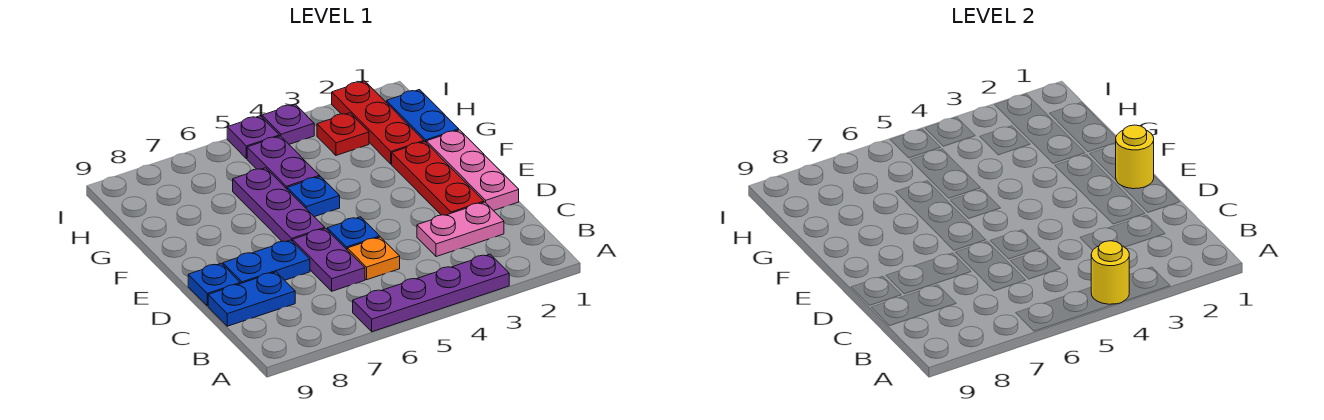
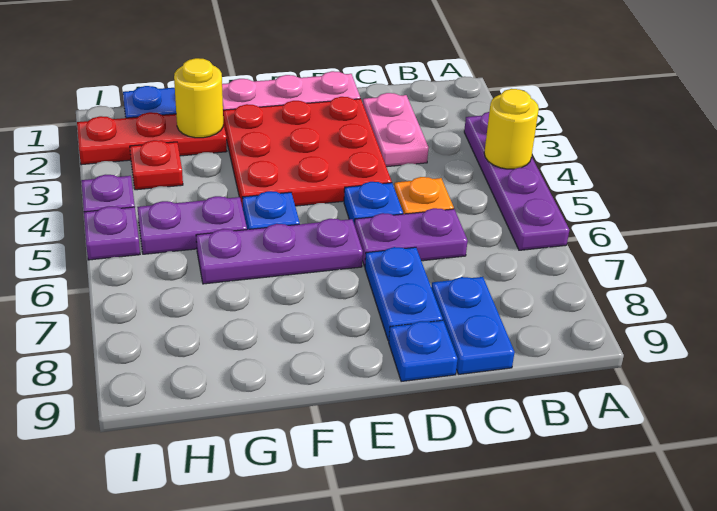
red plate D2:F2 level 1 -> red plate D2:F4 level 1
yellow round brick E1 level 2 -> yellow round brick G2 level 2

